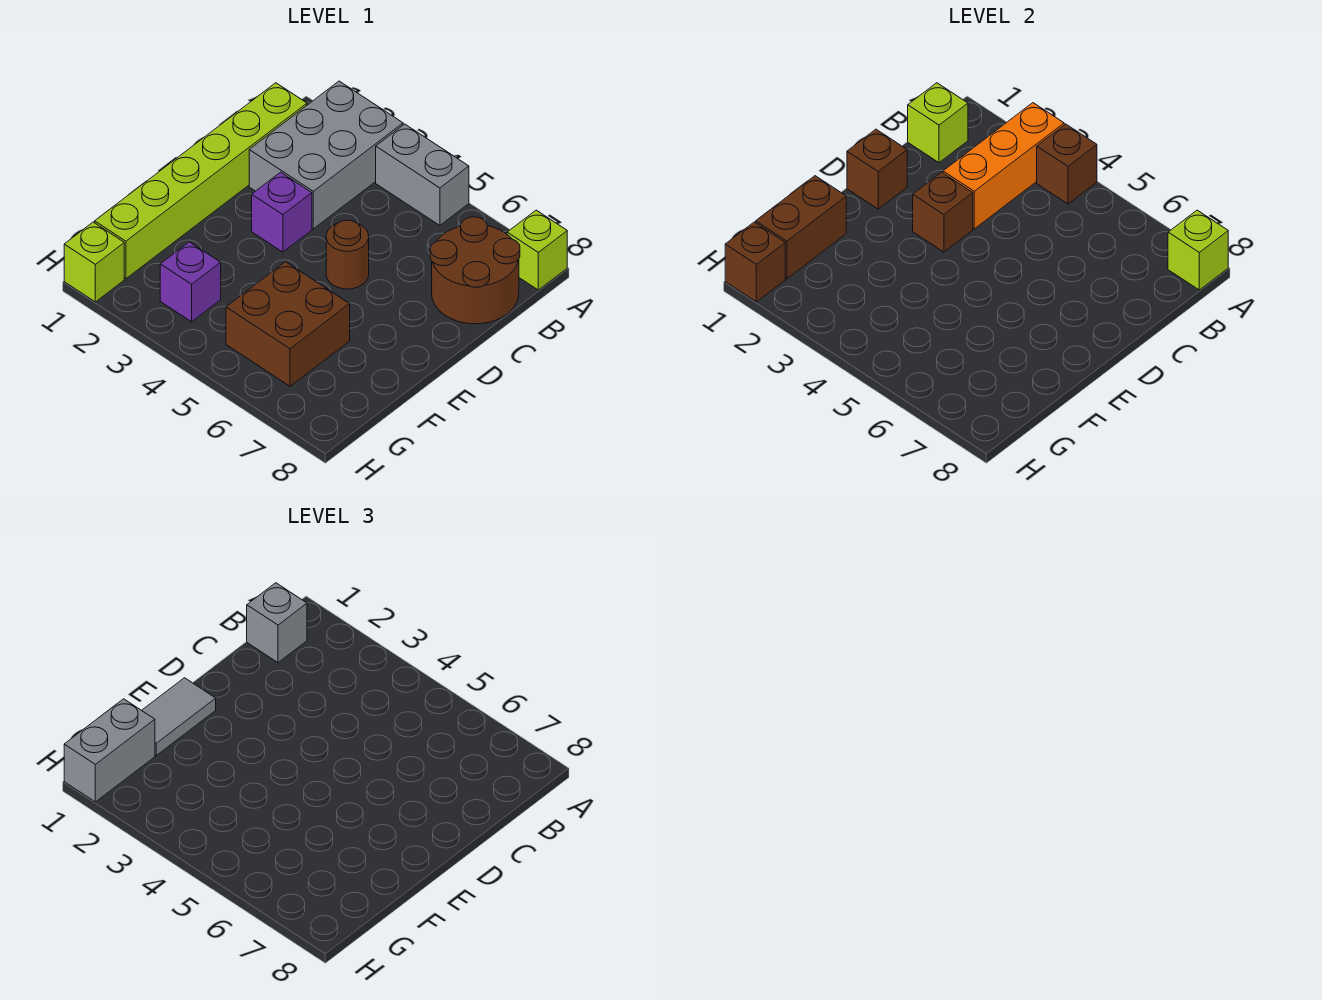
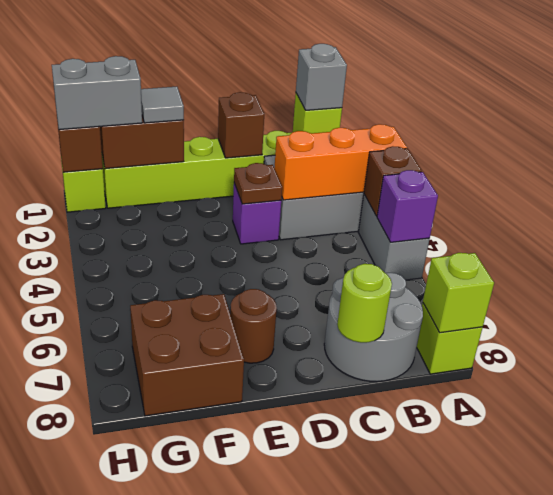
brown round brick B7:C8 level 1 -> grey round brick B7:C8 level 1
none -> lime round brick C8 level 2
brown brick D3 level 2 -> brown plate D3 level 2
brown round brick D5 level 1 -> brown round brick E7 level 1
grey tile E1:F1 level 3 -> grey tile F1 level 3
brown brick F5:G6 level 1 -> brown brick F7:G8 level 1
purple brick G3 level 1 -> purple brick A5 level 2

